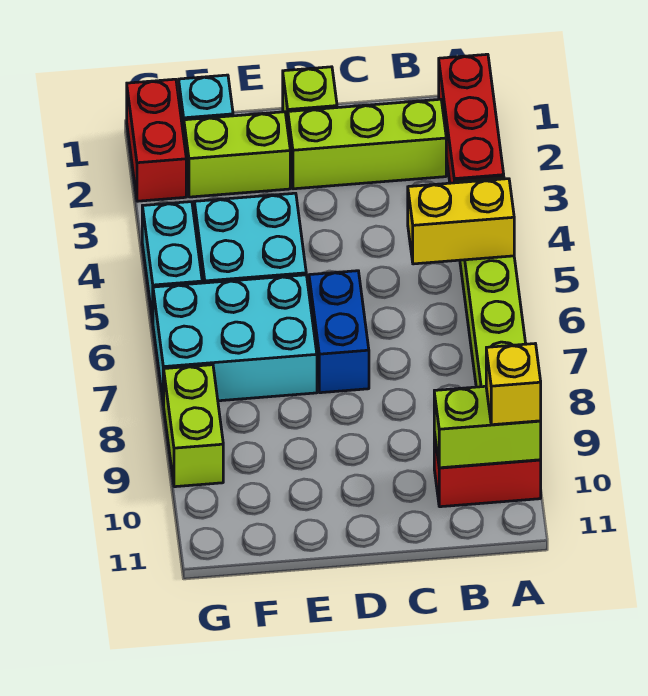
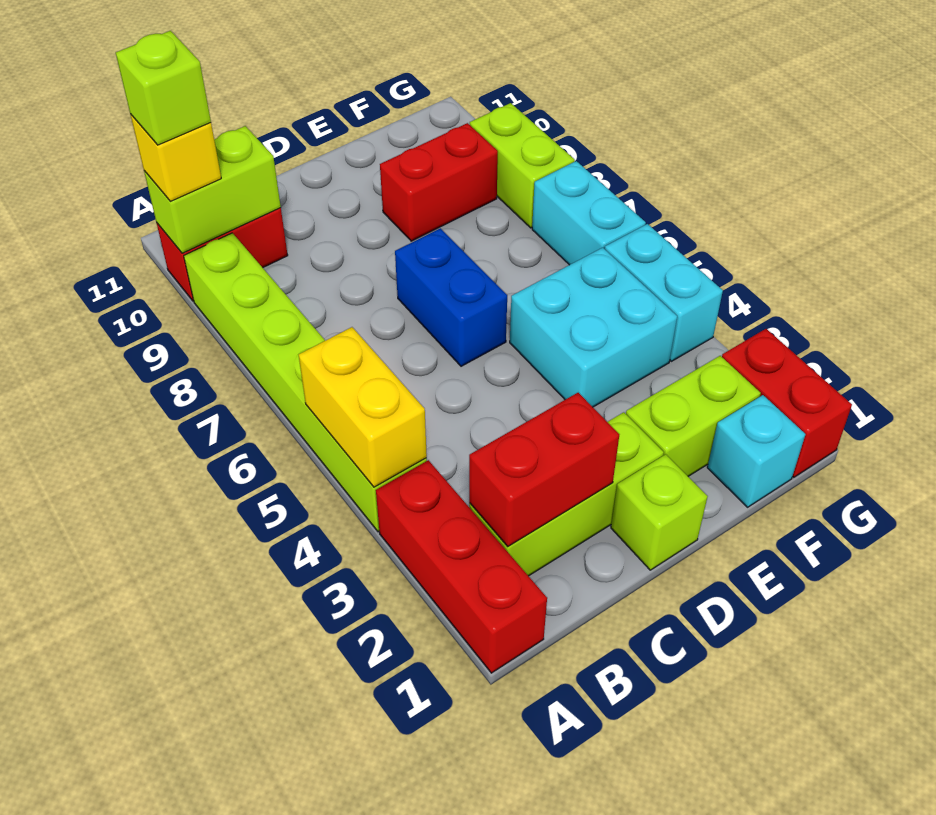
yellow brick A5:B5 level 2 -> yellow brick A4:A5 level 2
none -> lime brick A10 level 4
none -> red brick B2:C2 level 2
cyan brick E6:G7 level 1 -> cyan brick G6:G7 level 1
none -> red brick E9:F9 level 1

